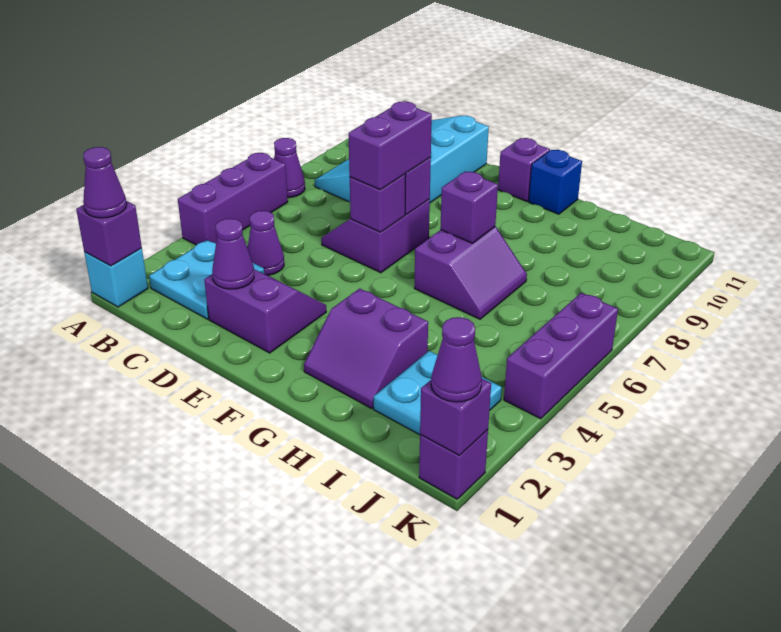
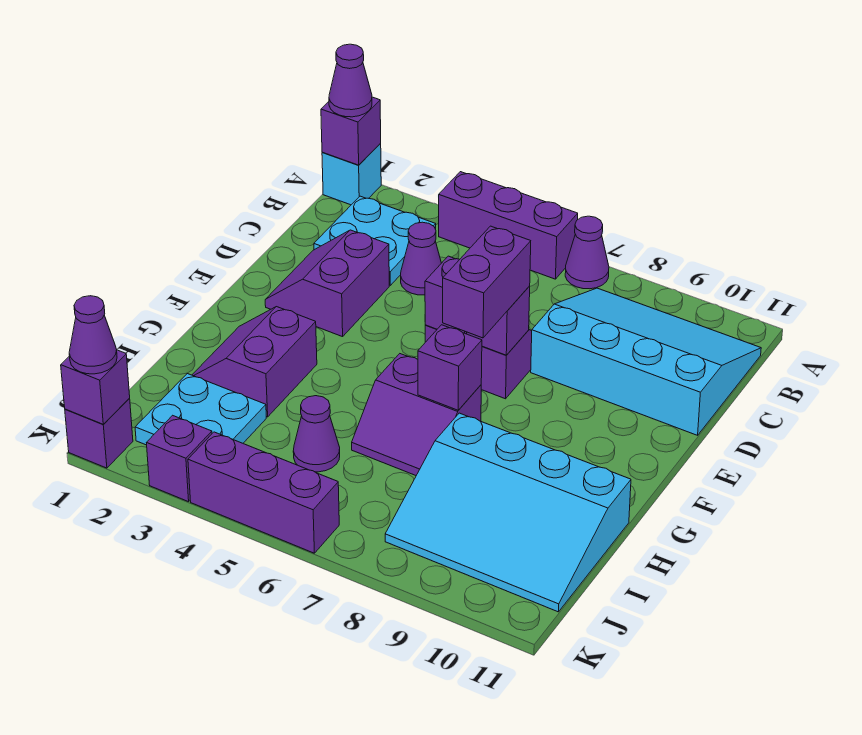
purple slope D2:E3 level 1 top 2 -> purple slope D2:E3 level 1 top 3
purple cone D2 level 2 -> purple cone I5 level 1
purple brick E6:E7 level 3 -> purple brick E7:F7 level 3
purple brick F11 level 1 -> purple brick K3 level 1
blue brick G11 level 1 -> none
none -> cyan slope H8:J11 level 1 top H

